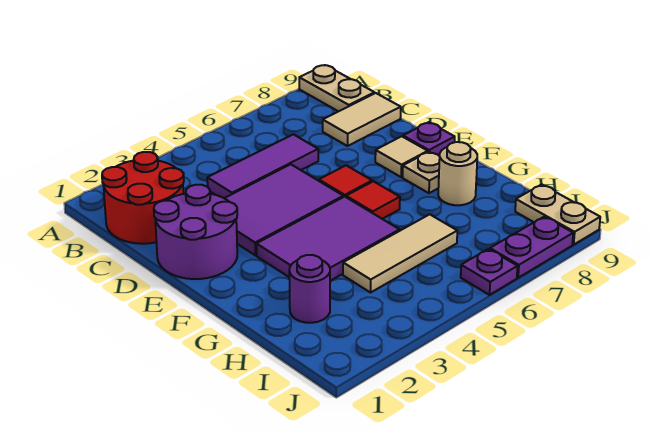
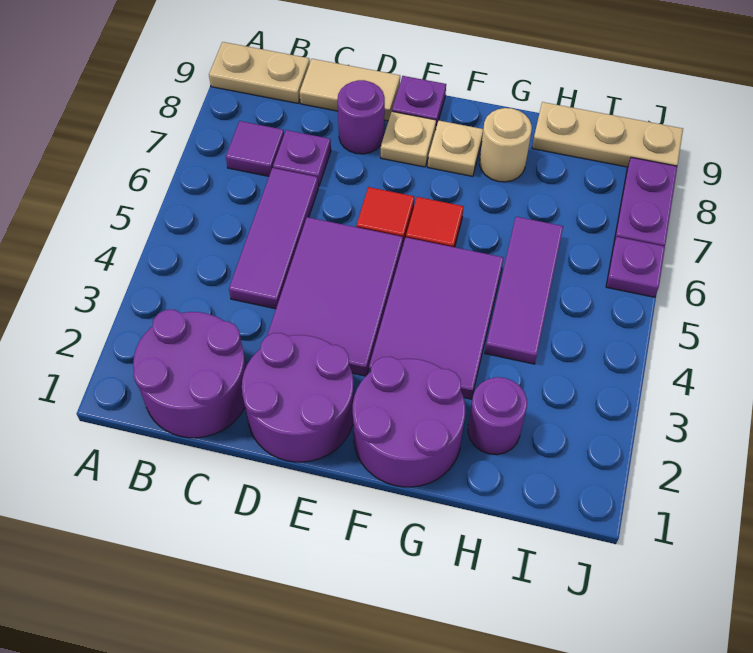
red round brick B1:C2 level 1 -> purple round brick B1:C2 level 1
none -> purple tile B7 level 1
none -> purple plate C7 level 1
tan tile C8:C9 level 1 -> tan tile C9:D9 level 1
none -> purple round brick D8 level 1
tan tile E8 level 1 -> tan plate E8 level 1
none -> purple round brick F1:G2 level 1
tan tile H4:H6 level 1 -> purple tile H4:H6 level 1
tan plate I9:J9 level 1 -> tan plate H9:J9 level 1

